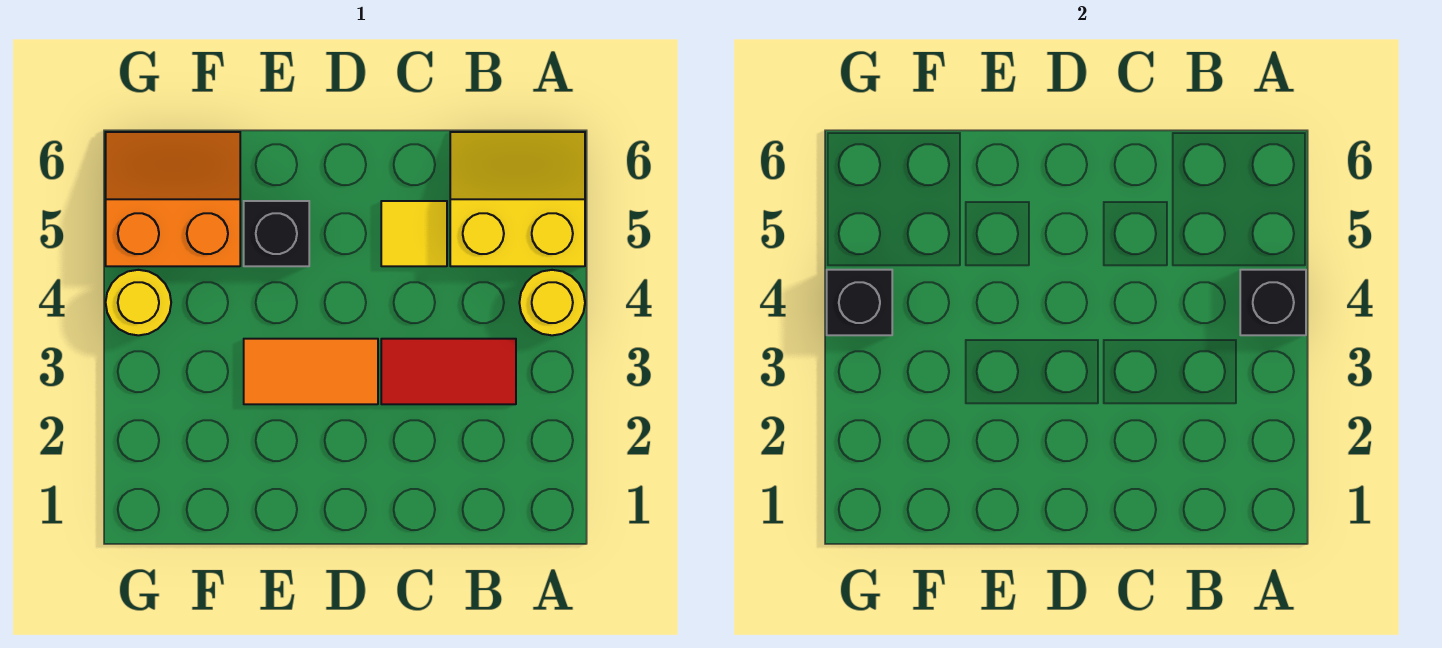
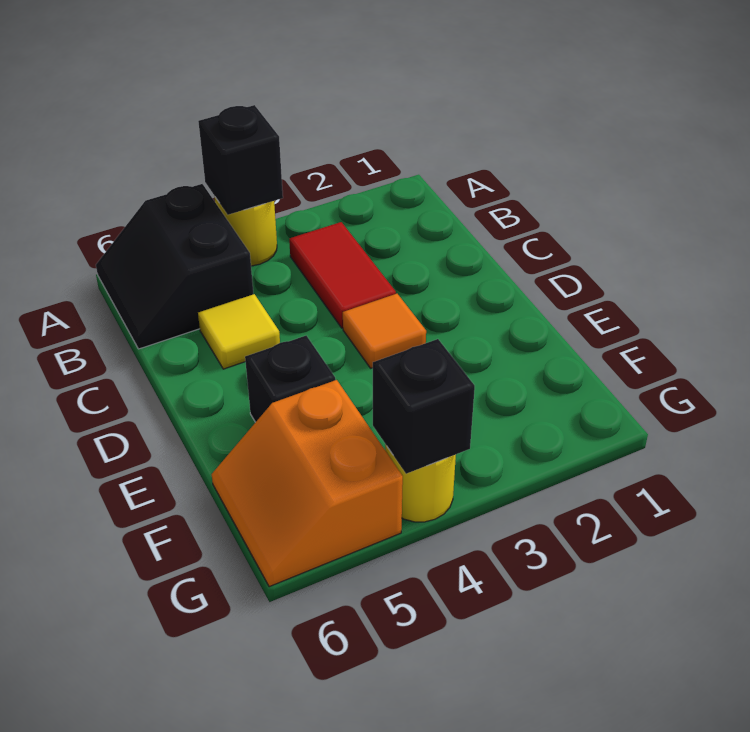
yellow slope A5:B6 level 1 top 5 -> black slope A5:B6 level 1 top 5
orange tile D3:E3 level 1 -> orange tile D3 level 1

